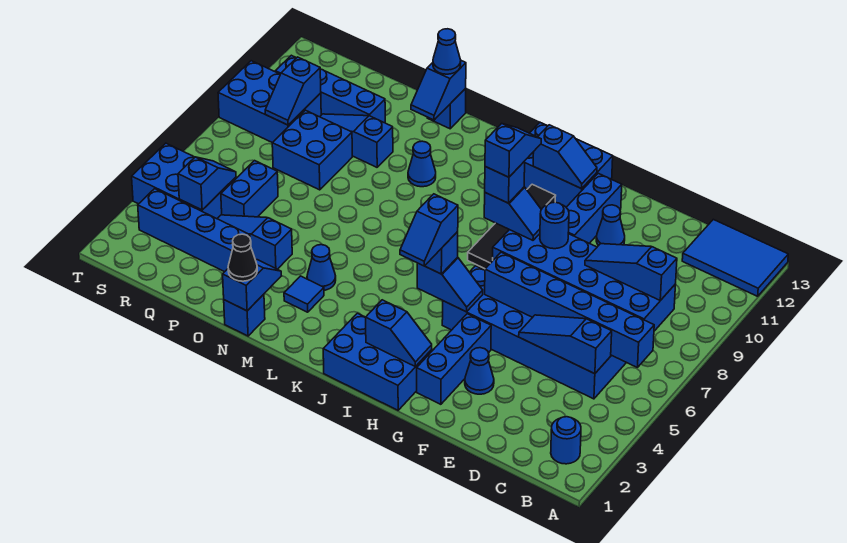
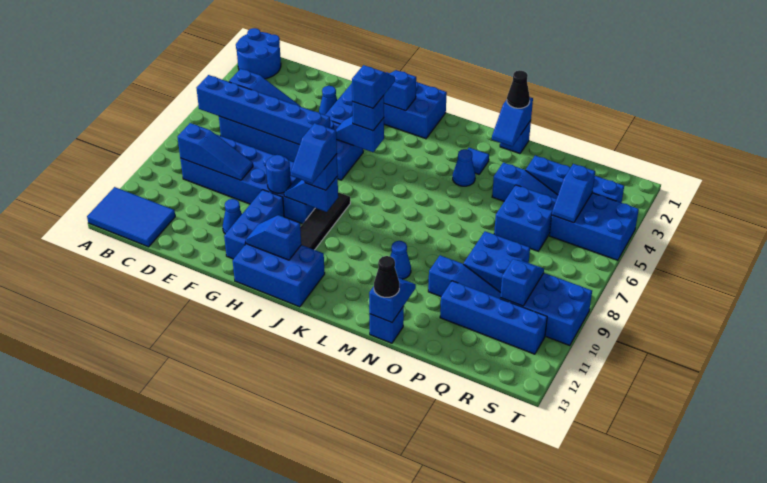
blue round brick B2 level 1 -> blue round brick A1:B2 level 1
blue cone N13 level 3 -> black cone N13 level 3
blue brick Q5:Q6 level 1 -> blue brick P5:Q6 level 1

